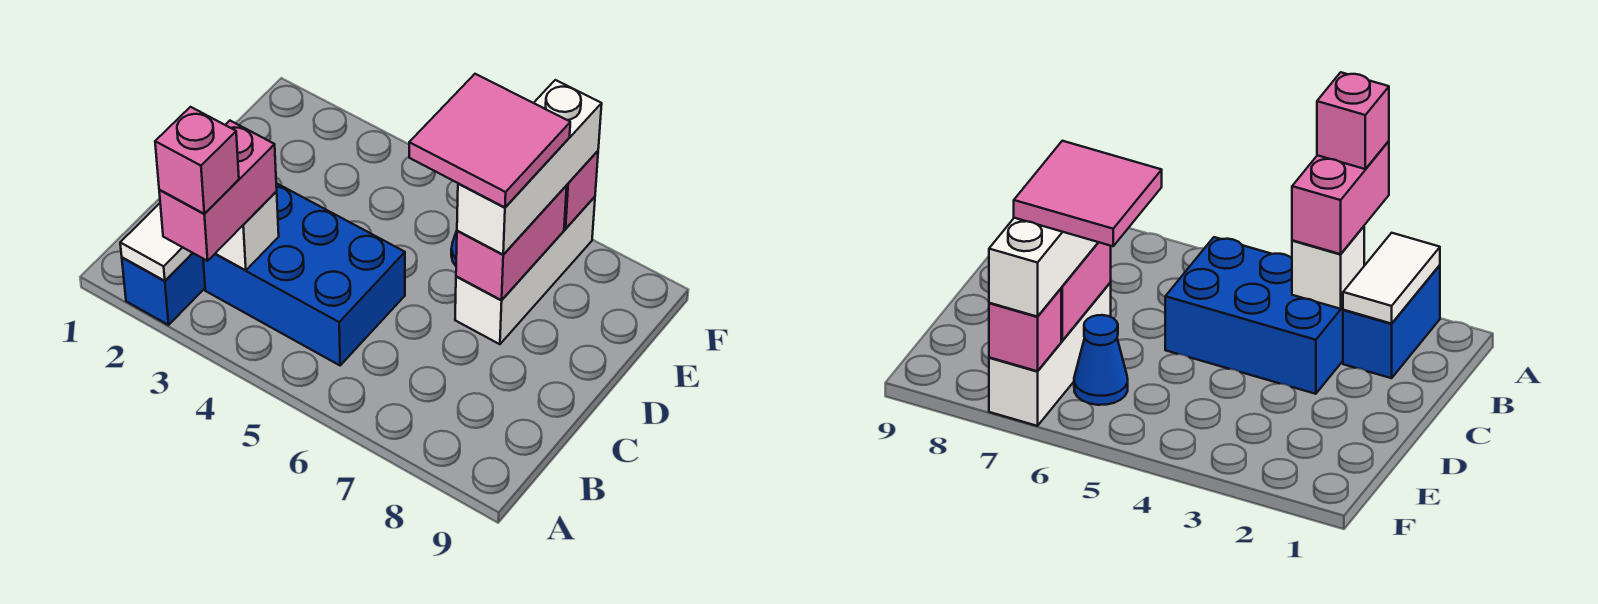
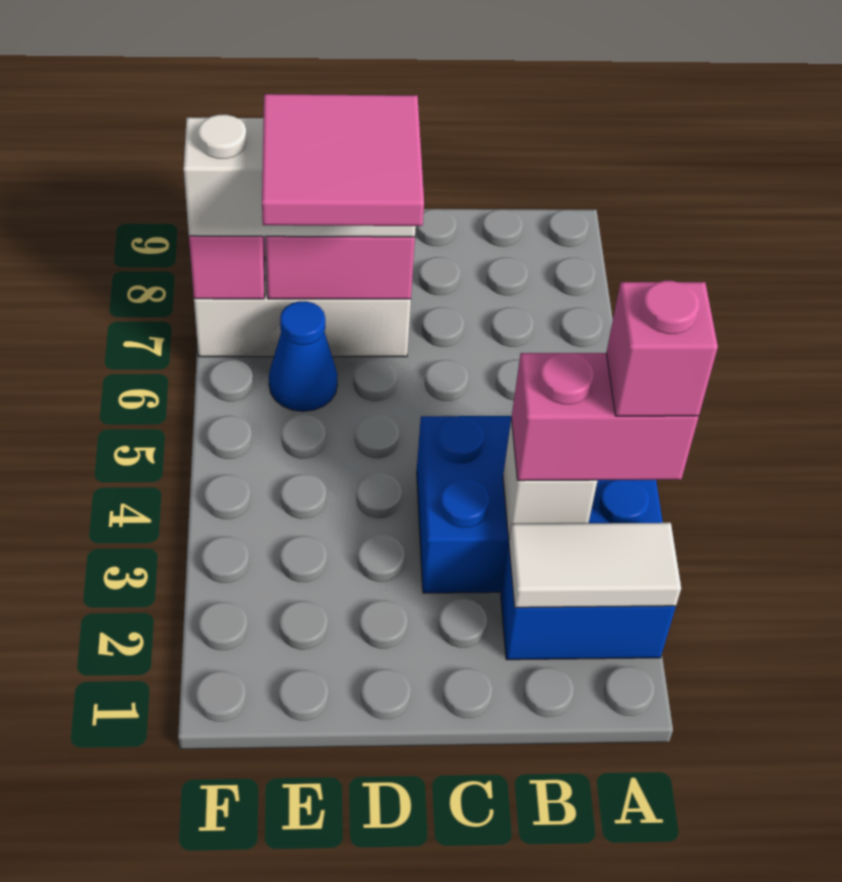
blue brick B3:C5 level 1 -> blue brick A3:C4 level 1

